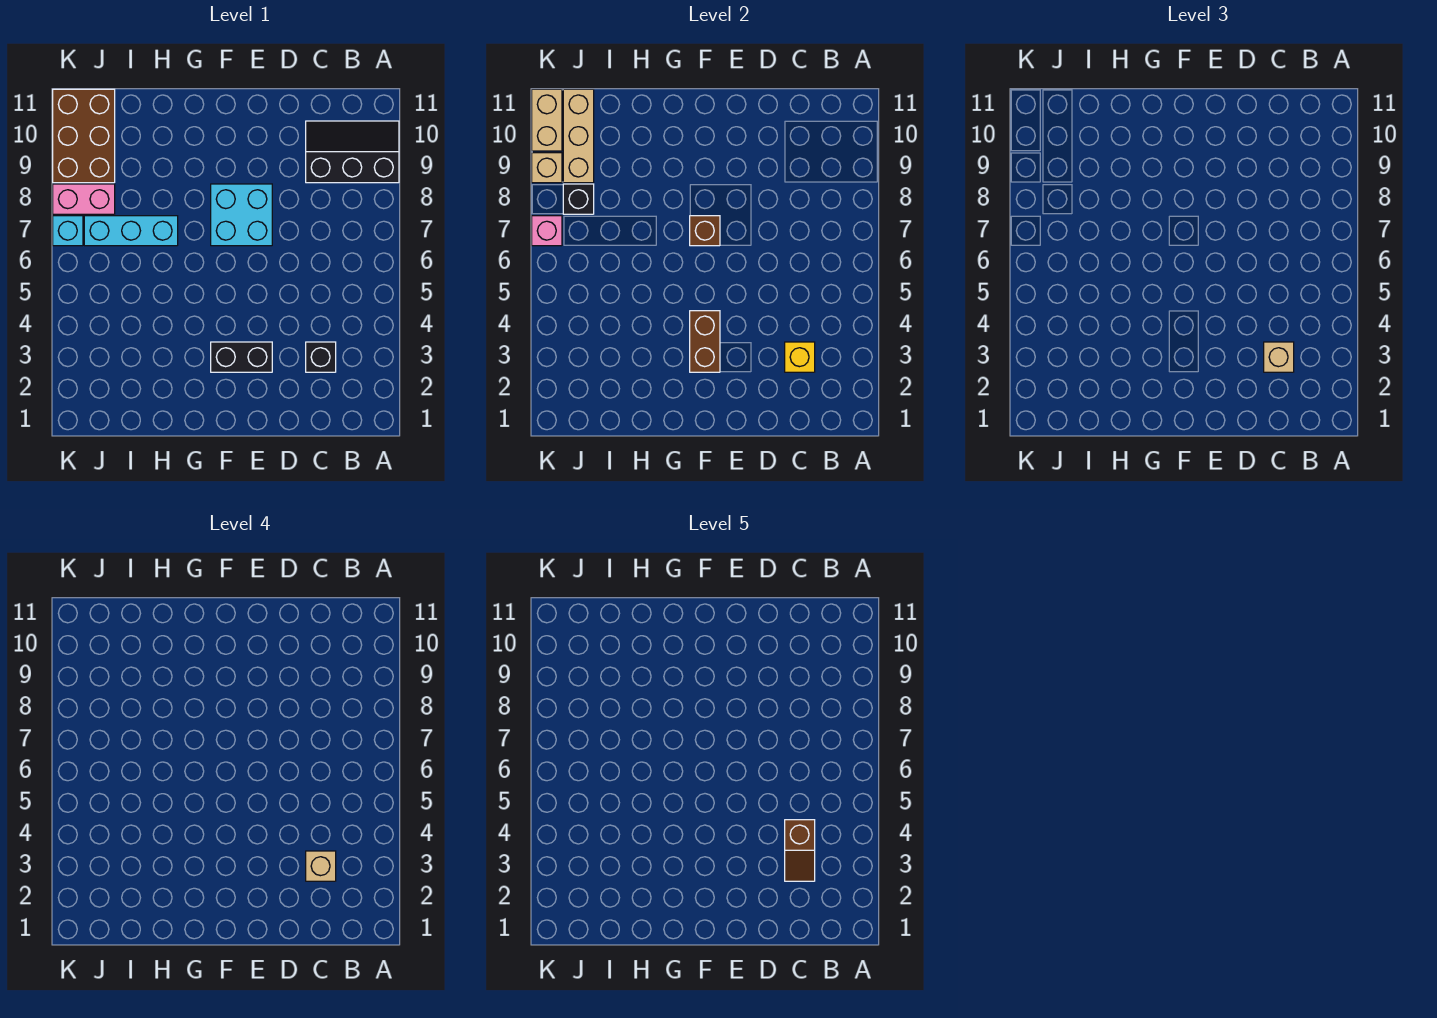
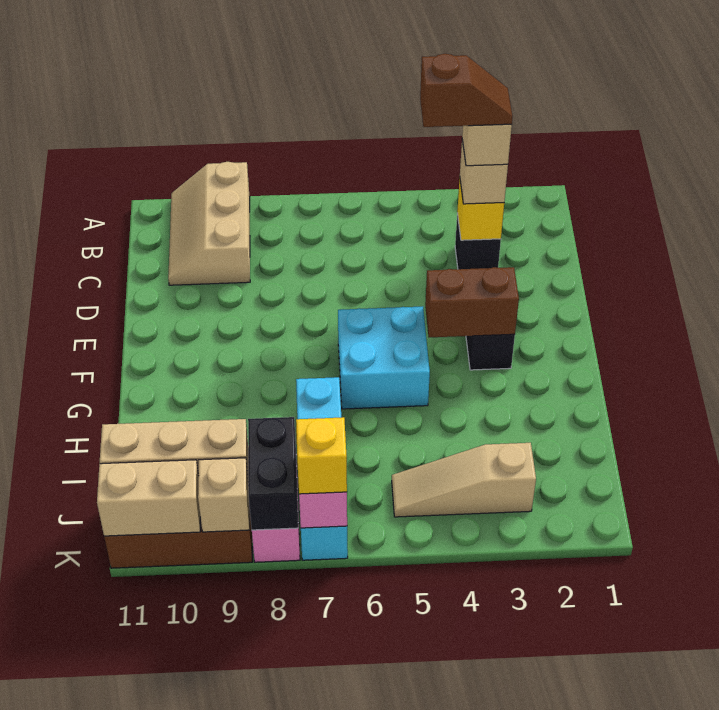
black slope A9:C10 level 1 top 9 -> tan slope A9:C10 level 1 top 9
cyan brick E7:F8 level 1 -> cyan brick F5:G6 level 1
brown brick F7 level 2 -> none
none -> tan slope J3:J5 level 1 top 3
black brick J8 level 2 -> black brick J8:K8 level 2
none -> yellow brick K7 level 3

